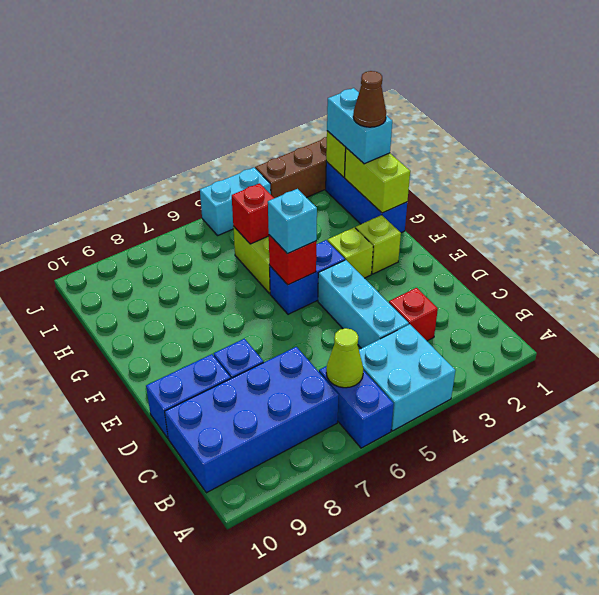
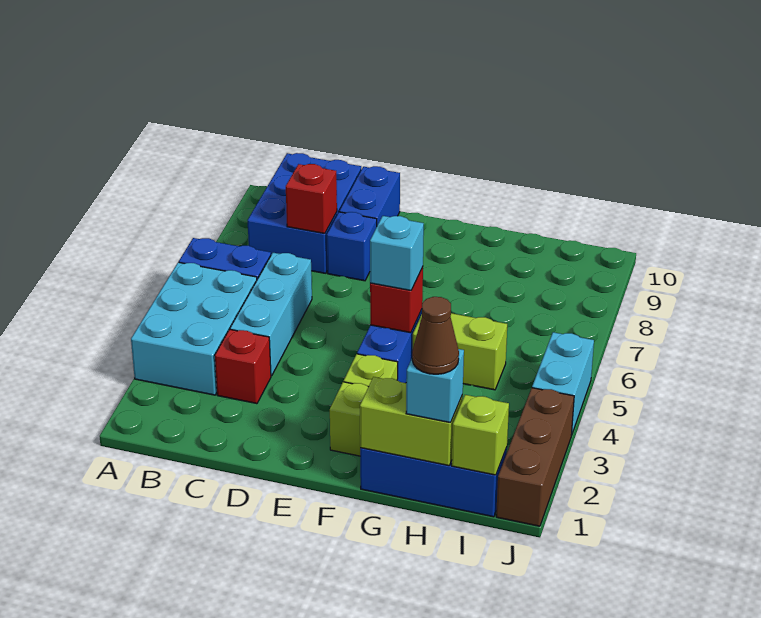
cyan brick A4:B5 level 1 -> cyan brick A3:B5 level 1
lime cone B6 level 2 -> none
blue brick B7:C10 level 1 -> blue brick B8:C10 level 1
cyan brick C4:E4 level 1 -> cyan brick C4:C6 level 1
cyan brick H1:I1 level 3 -> cyan brick H1 level 3
red brick H5 level 2 -> red brick C8 level 2

